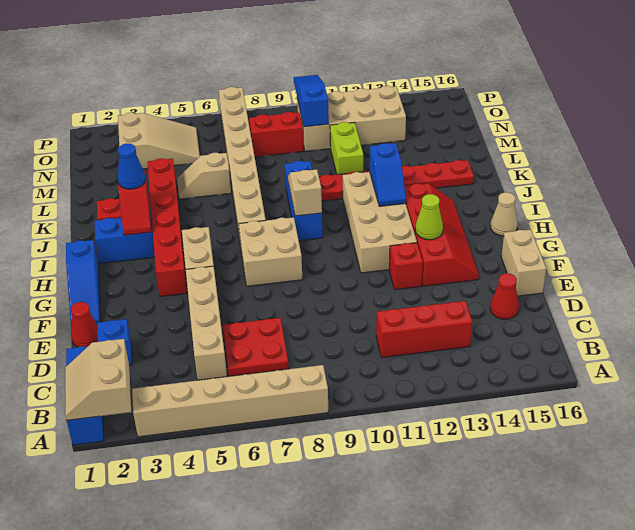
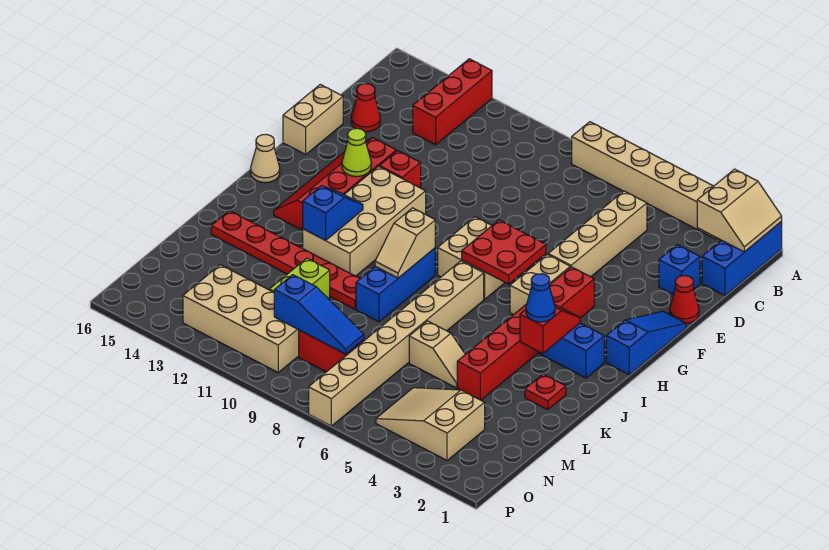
red plate C6:D7 level 1 -> red plate G6:H7 level 2
red brick C11:C13 level 1 -> red brick A13:C13 level 1
blue slope N10:P10 level 2 top N -> blue slope N8:N10 level 2 top 10

